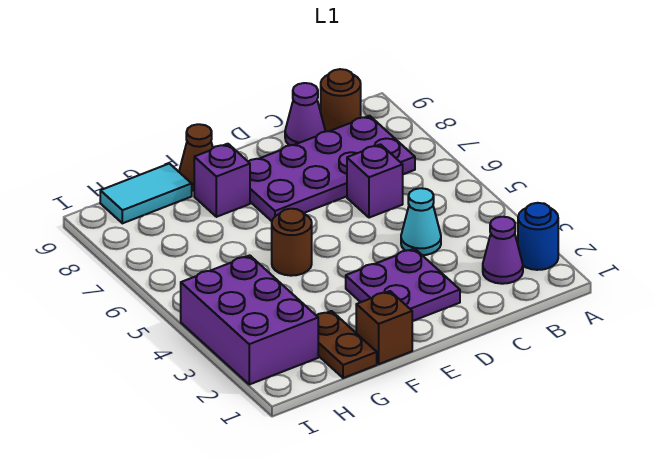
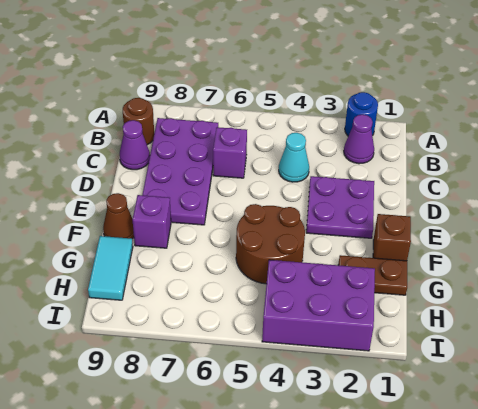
brown round brick F5 level 1 -> brown round brick F4:G5 level 1

